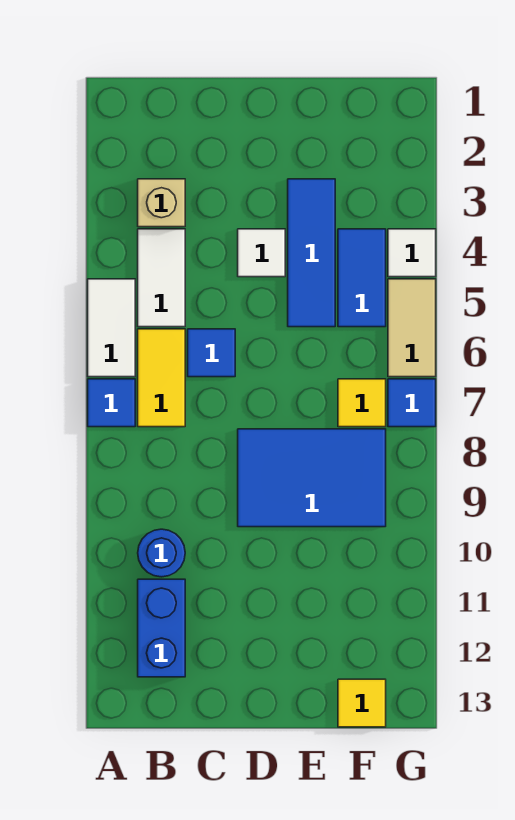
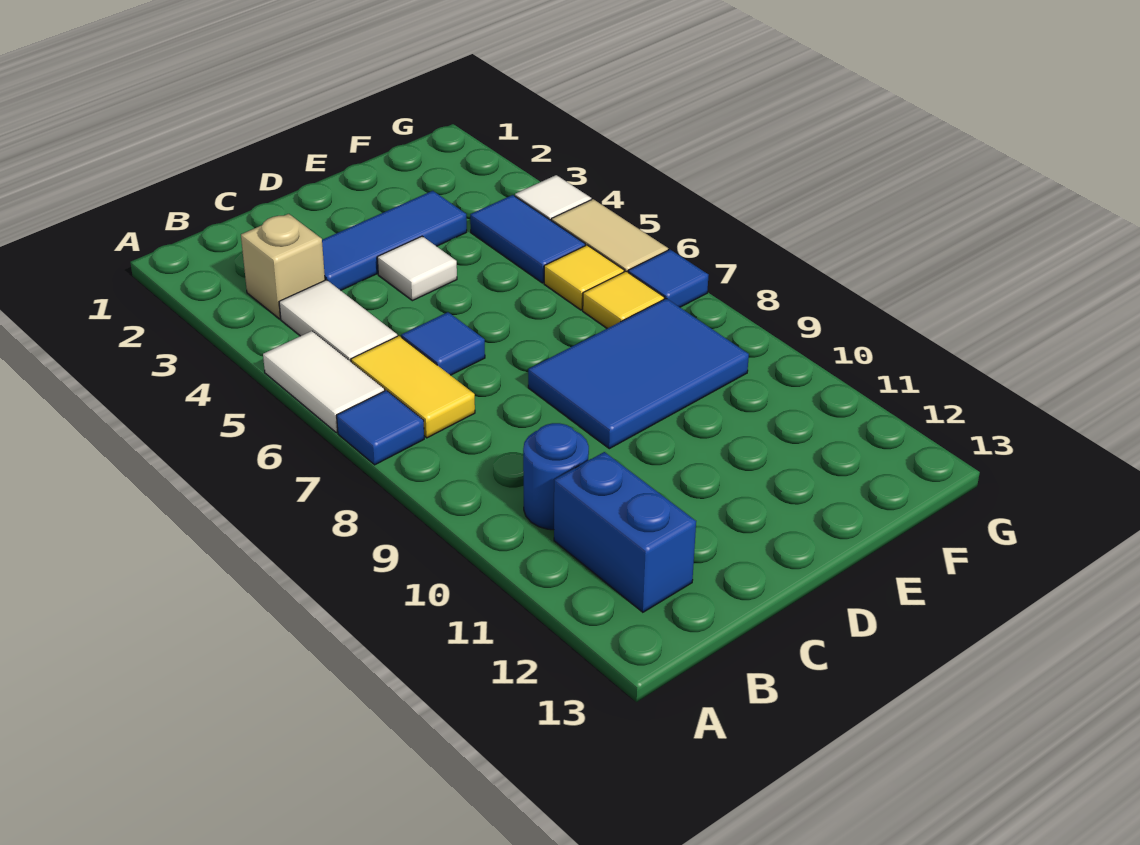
blue tile E3:E5 level 1 -> blue tile C3:E3 level 1
yellow tile F13 level 1 -> yellow tile F6 level 1

